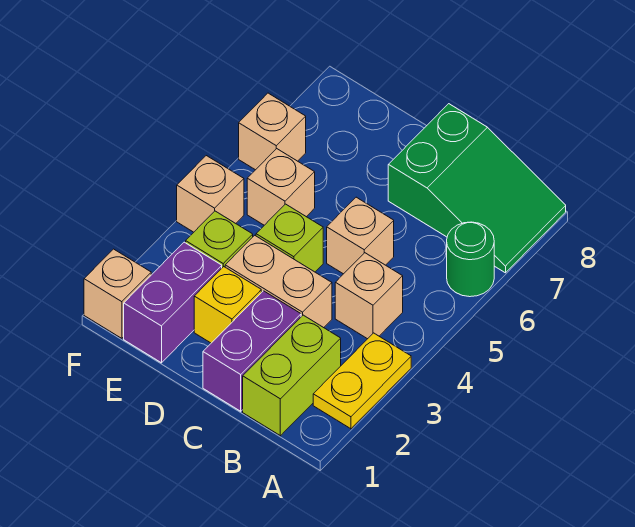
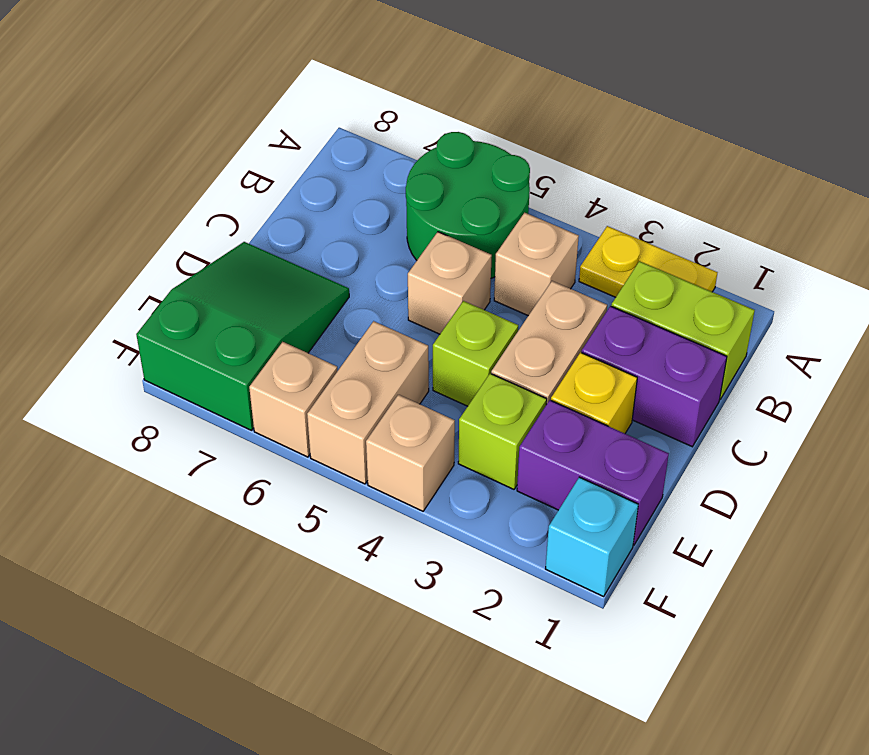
green round brick A6 level 1 -> green round brick A5:B6 level 1
green slope A7:C8 level 1 top C -> green slope D7:F8 level 1 top F
tan brick E5 level 1 -> tan brick E5:F5 level 1
tan brick F1 level 1 -> cyan brick F1 level 1

